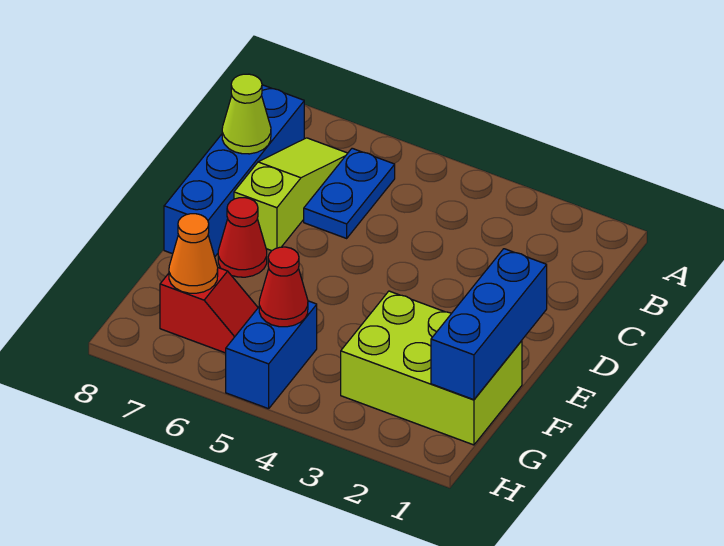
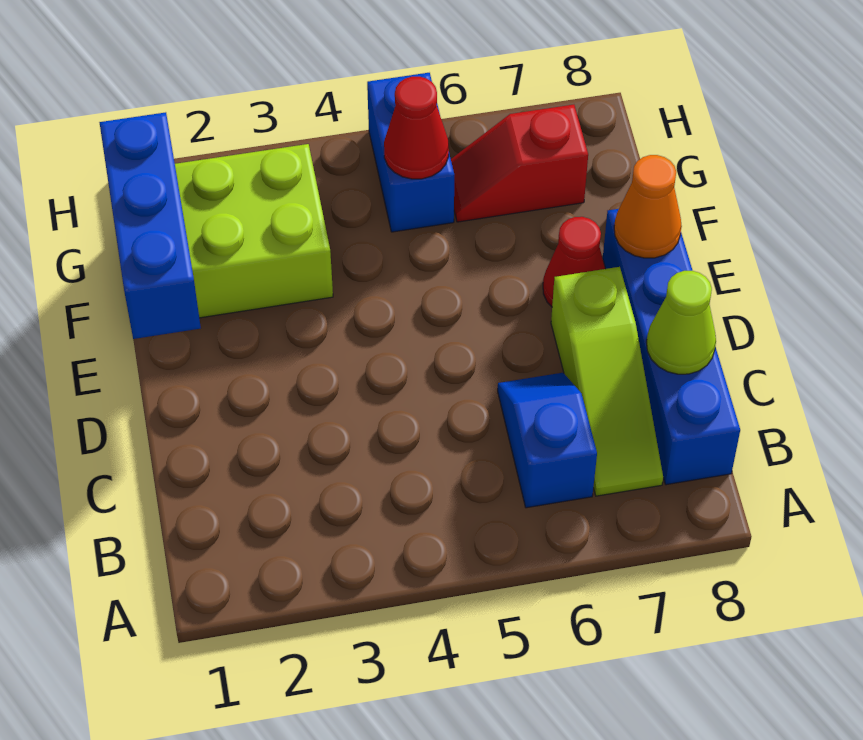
blue plate B6:C6 level 1 -> blue slope B6:C6 level 1 top B
orange cone G7 level 2 -> orange cone E8 level 2

